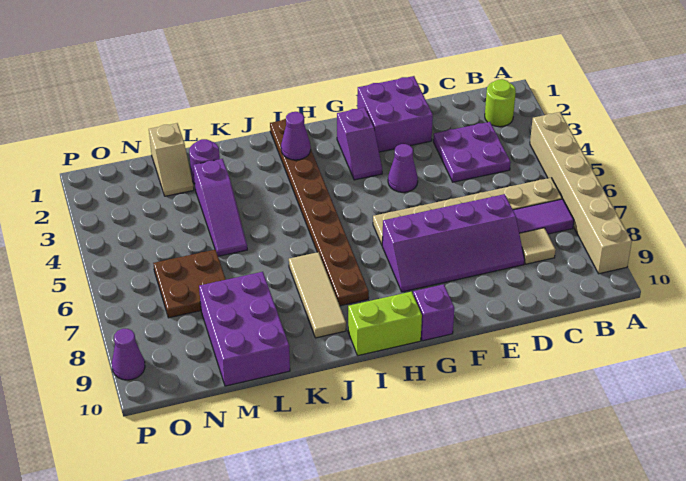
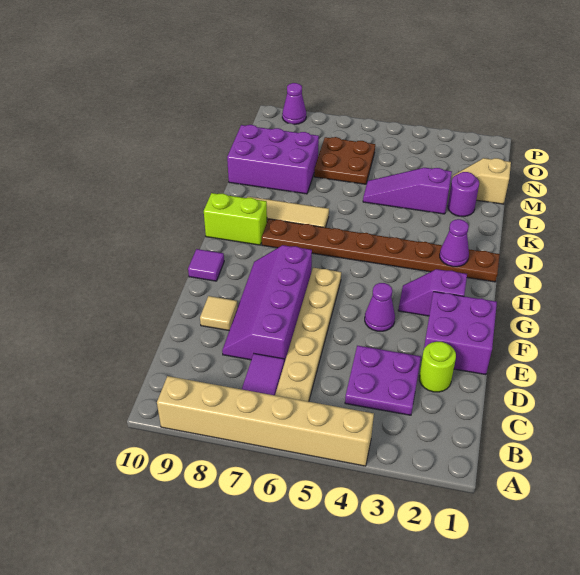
lime round brick B2 level 1 -> lime round brick D2 level 1
tan tile C8 level 1 -> tan tile E9 level 1
purple brick G10 level 1 -> purple tile G10 level 1
lime brick H10:I10 level 1 -> lime brick I9:I10 level 1

